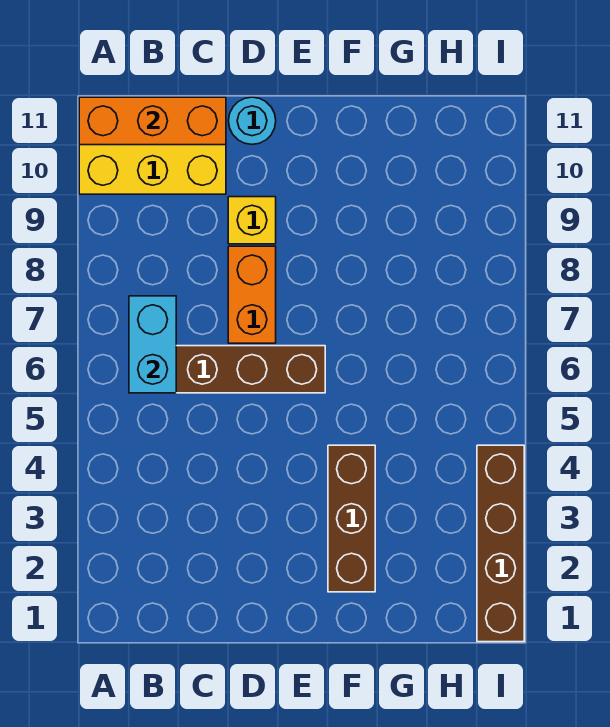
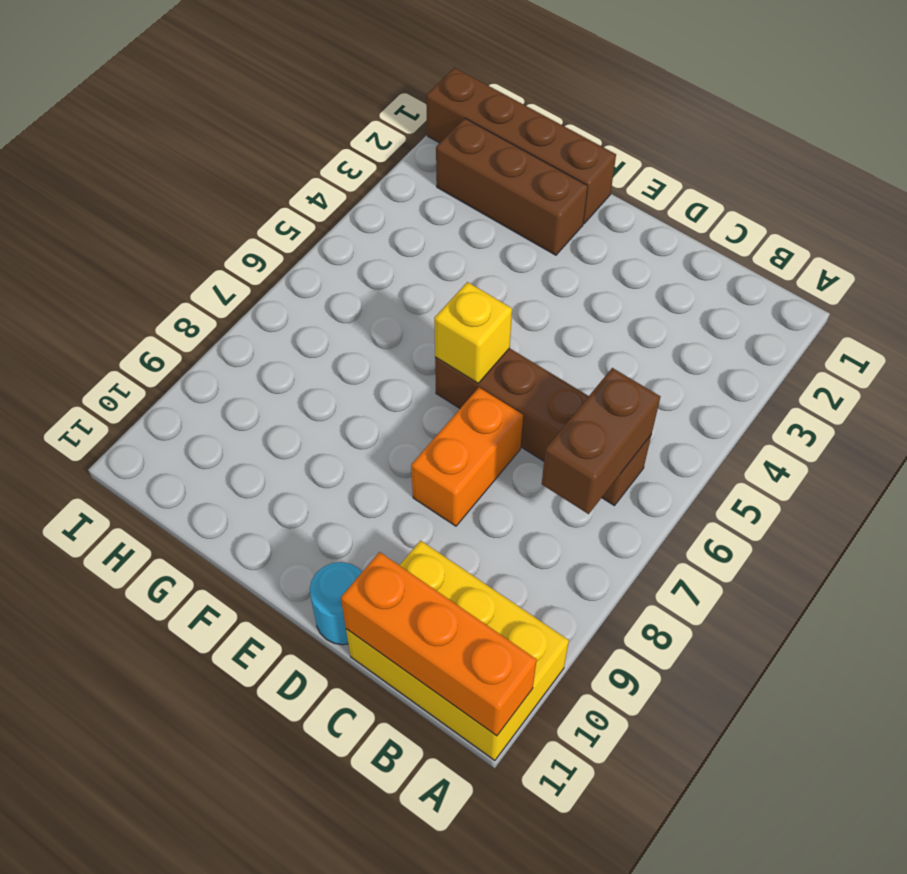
cyan brick B6:B7 level 2 -> brown brick B6:B7 level 2
yellow brick D9 level 1 -> yellow brick E6 level 2
brown brick F2:F4 level 1 -> brown brick F2:H2 level 1
brown brick I1:I4 level 1 -> brown brick F1:I1 level 1

